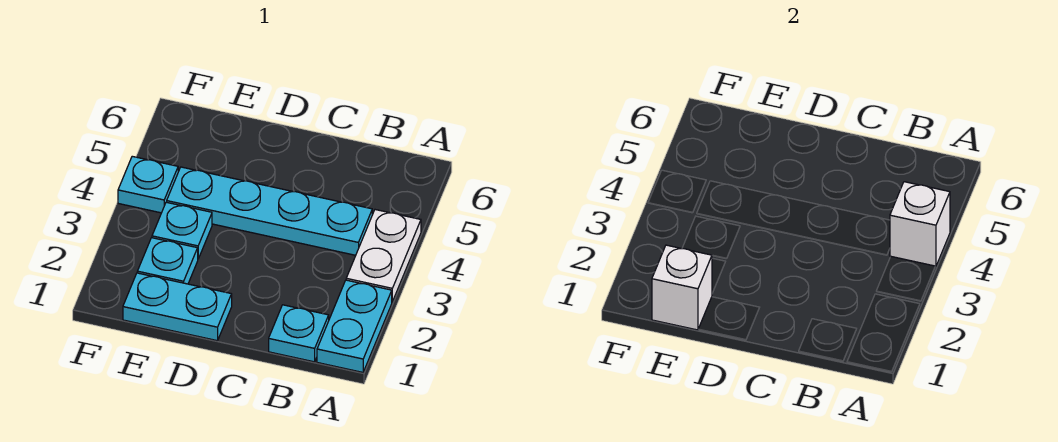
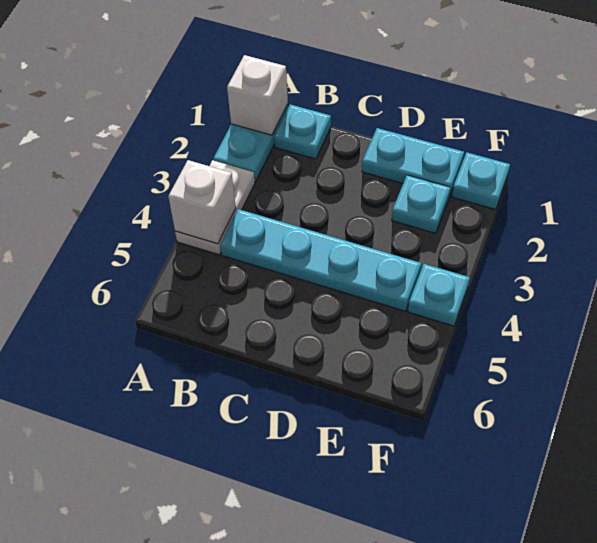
white brick E1 level 2 -> white brick A1 level 2
cyan plate E3 level 1 -> cyan plate F1 level 1

